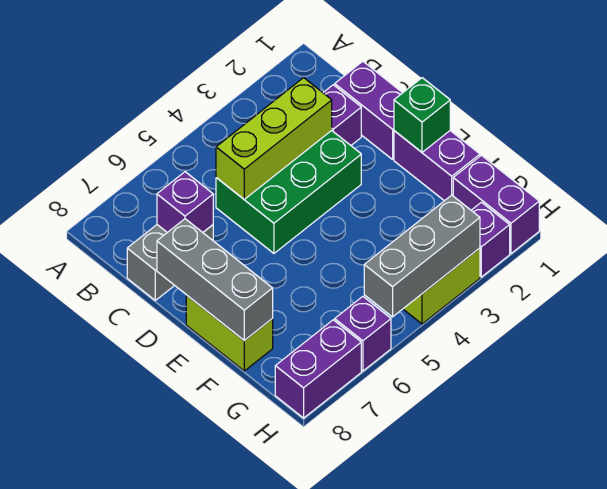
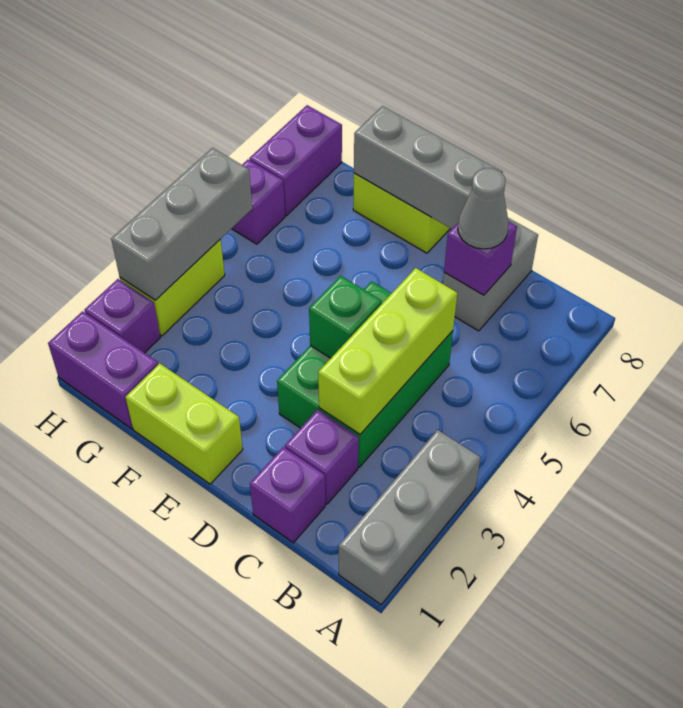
none -> grey brick A1:A3 level 1
purple brick C1:D1 level 1 -> purple brick C1 level 1
none -> grey cone C7 level 3
purple brick E1:F1 level 1 -> lime brick E1:F1 level 1
green brick E1 level 2 -> green brick D4 level 2

